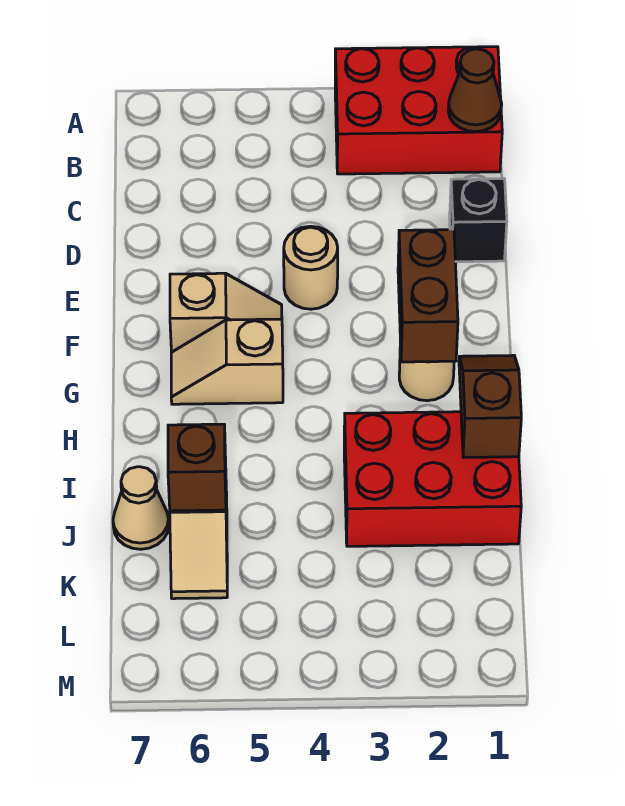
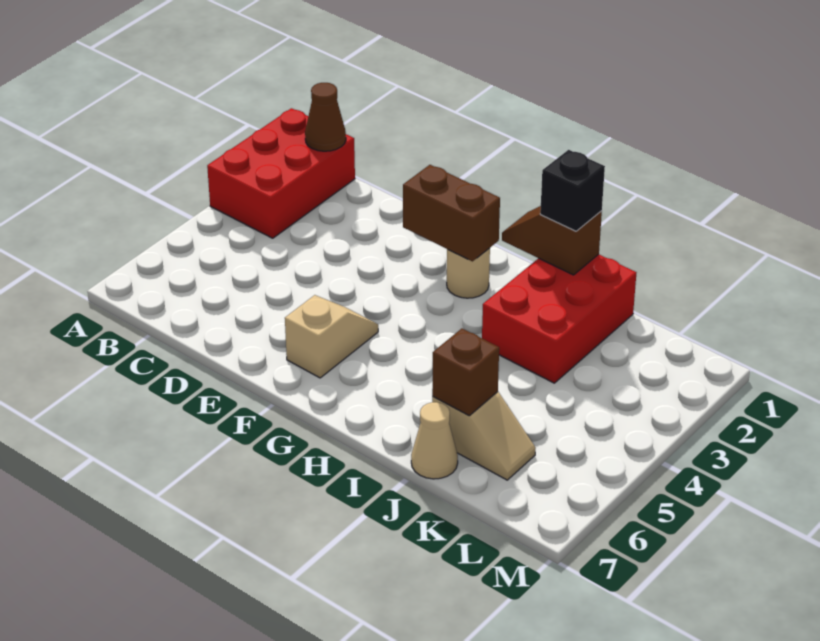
black brick D1 level 1 -> black brick I1 level 3
tan round brick E4 level 1 -> none
tan slope G5:G6 level 1 top 5 -> none

